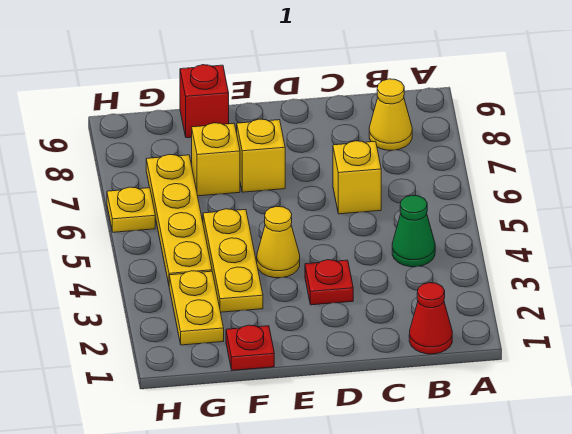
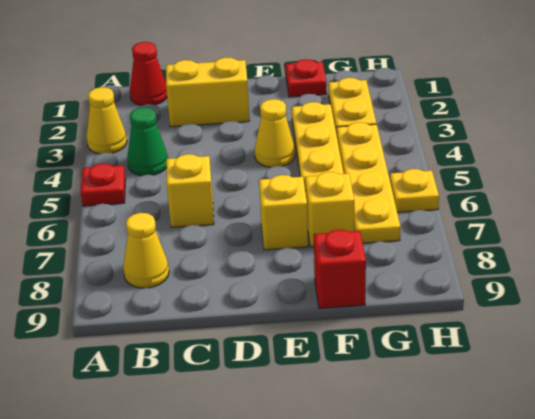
none -> yellow cone A3 level 1
none -> yellow brick C2:D2 level 1
red plate D3 level 1 -> red plate A5 level 1

